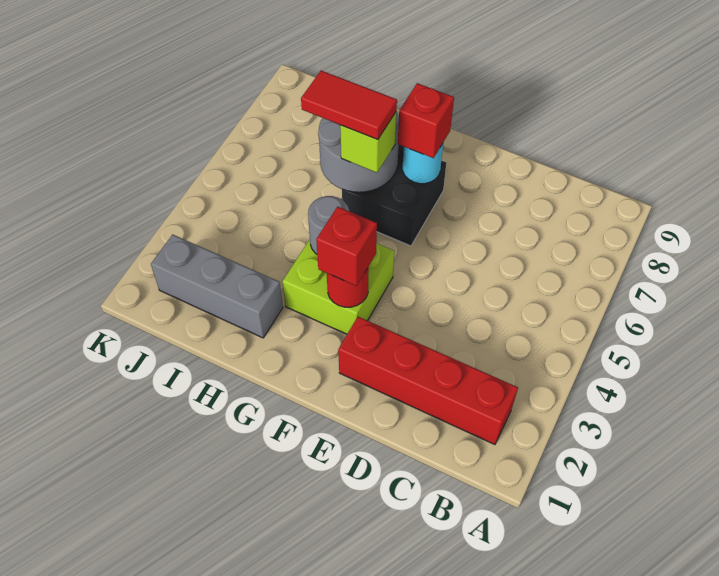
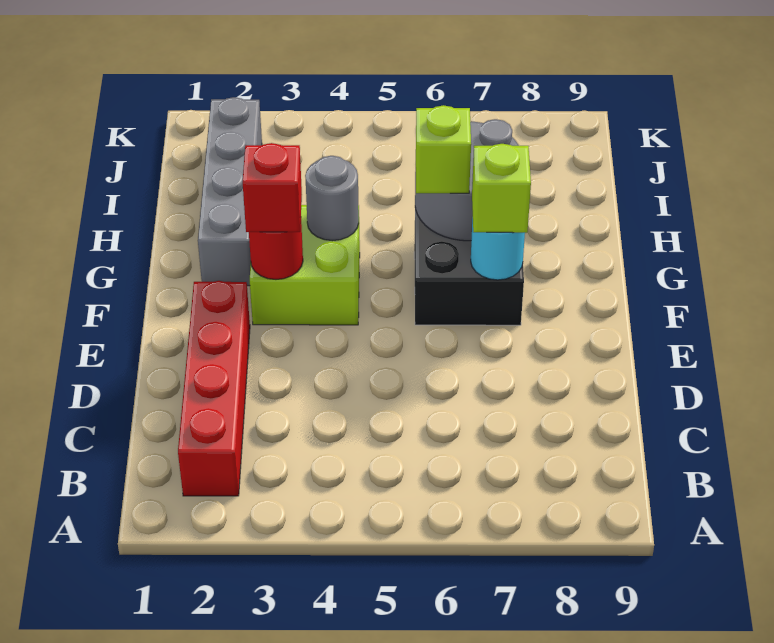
red brick F7 level 3 -> lime brick F7 level 3
red tile G6:H6 level 4 -> none
grey brick H2:J2 level 1 -> grey brick G2:J2 level 1

